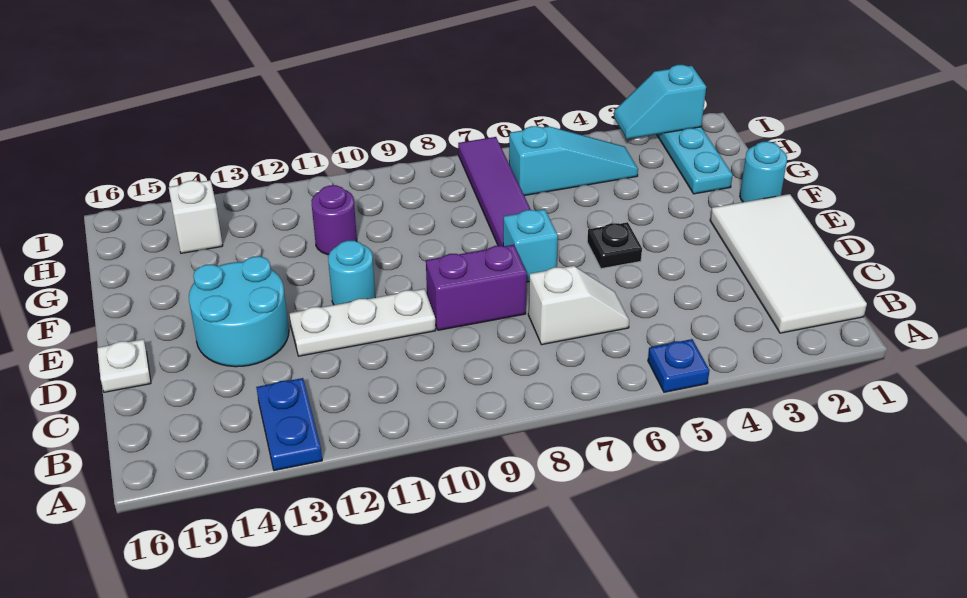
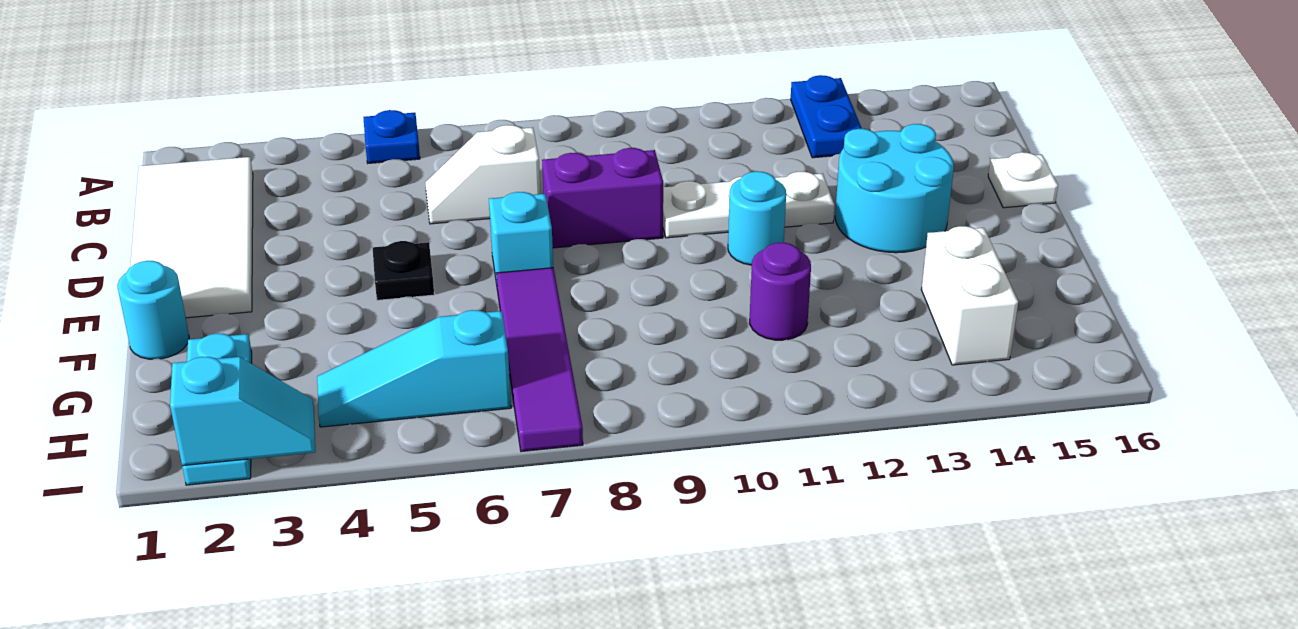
white brick H14 level 1 -> white brick G14:H14 level 1

